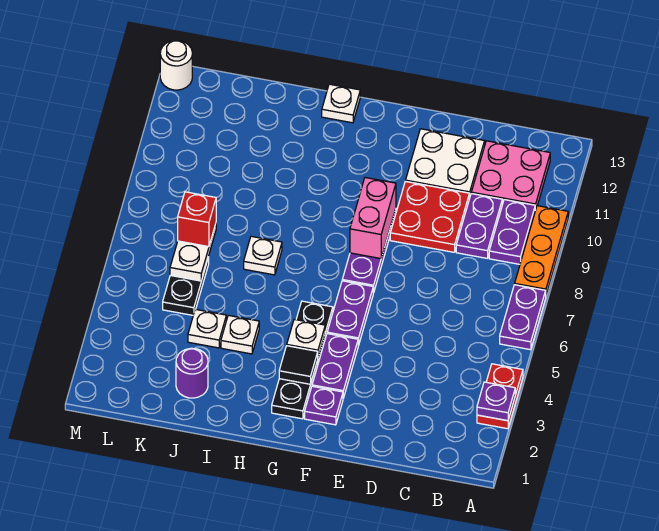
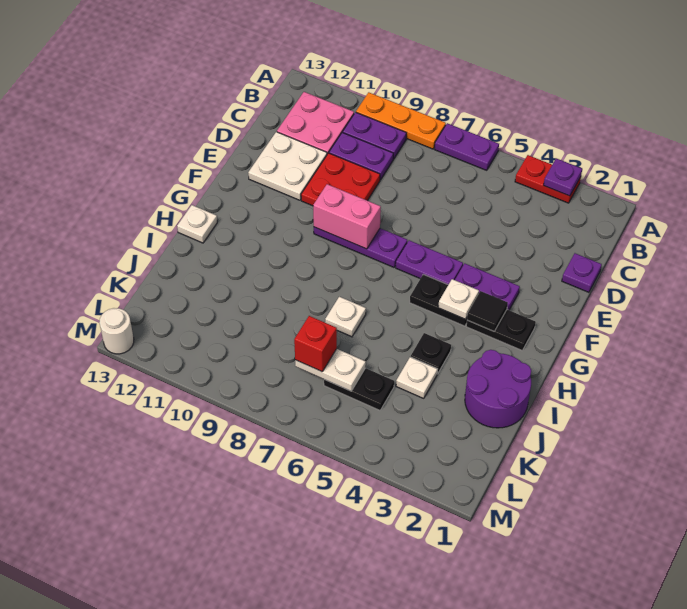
purple plate F2 level 1 -> purple plate D1 level 1
white plate I4 level 1 -> black plate I4 level 1
purple round brick J2 level 1 -> purple round brick I1:J2 level 1

